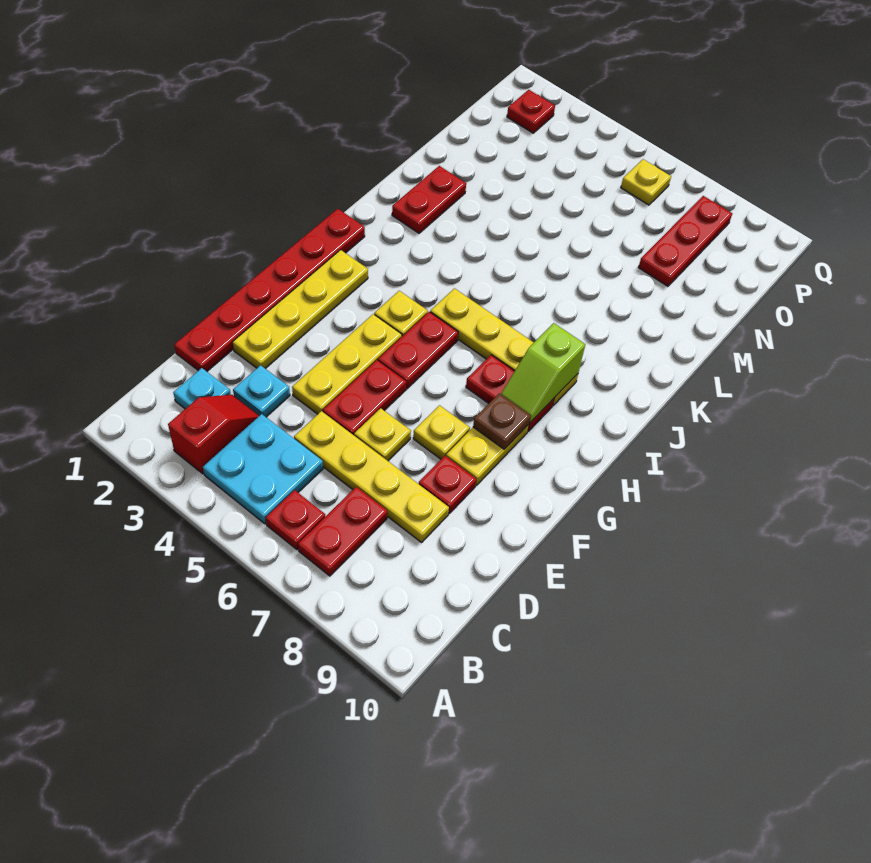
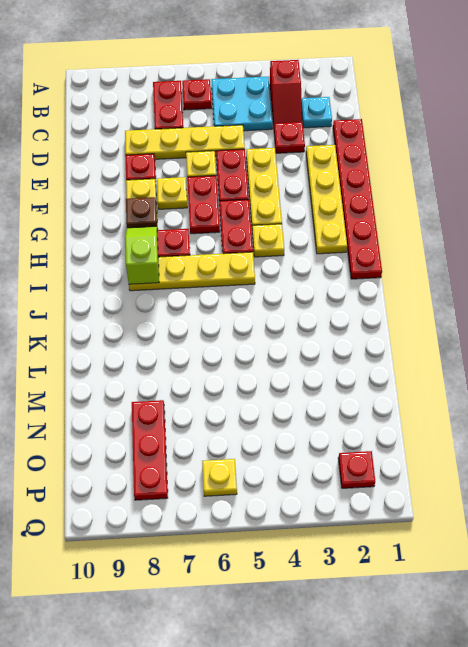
cyan plate D3 level 1 -> red plate D3 level 1
red plate K2:L2 level 1 -> red plate F6:G6 level 1

